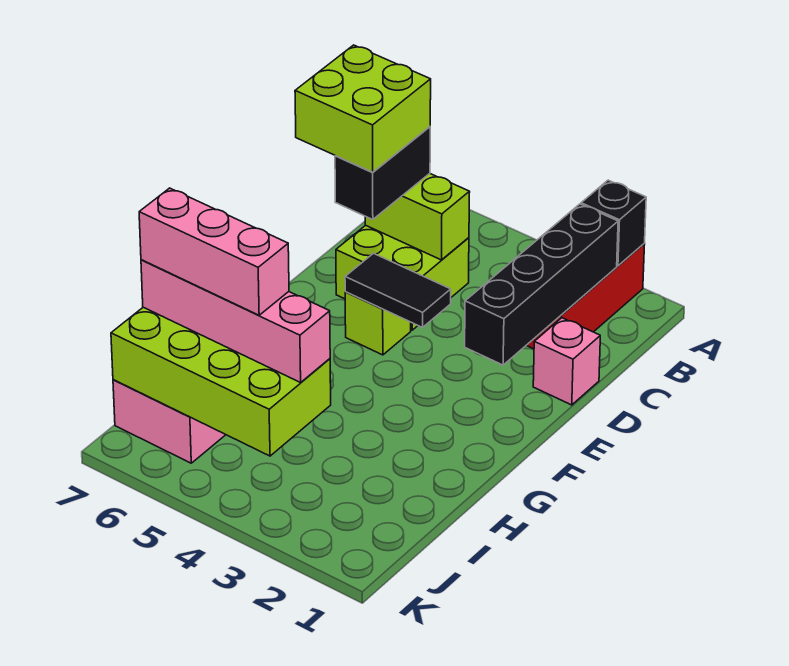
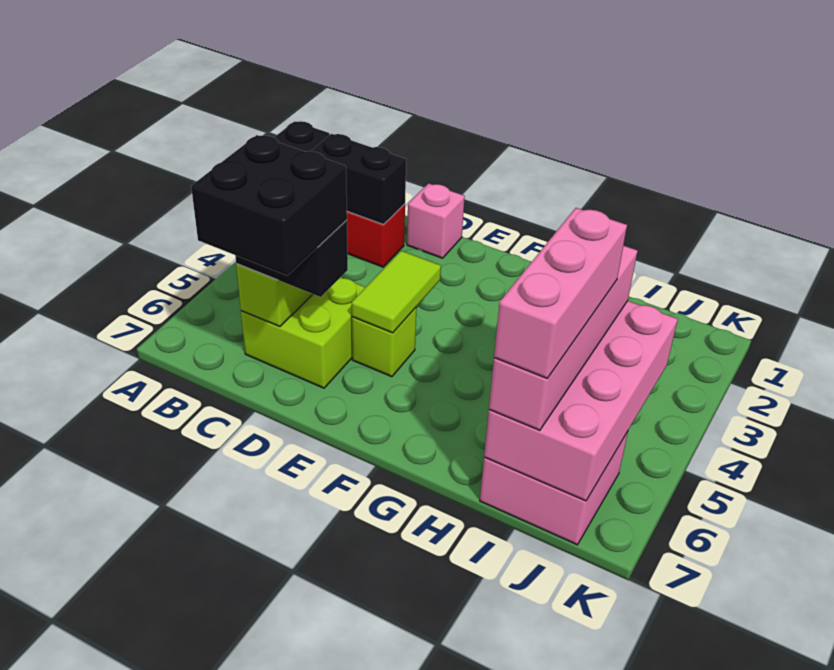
black brick B2:E2 level 2 -> black brick B2:C2 level 2
lime brick C6:D7 level 4 -> black brick C6:D7 level 4
black tile E4:E5 level 2 -> lime tile E4:E5 level 2
lime brick I4:J7 level 2 -> pink brick I4:J7 level 2

